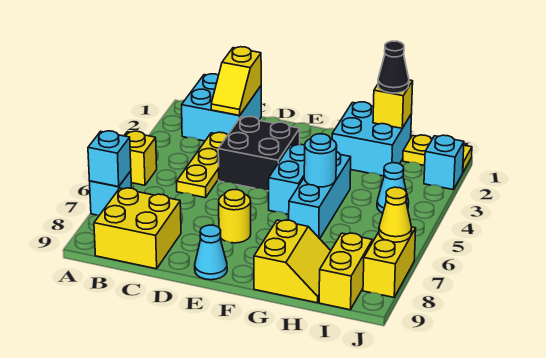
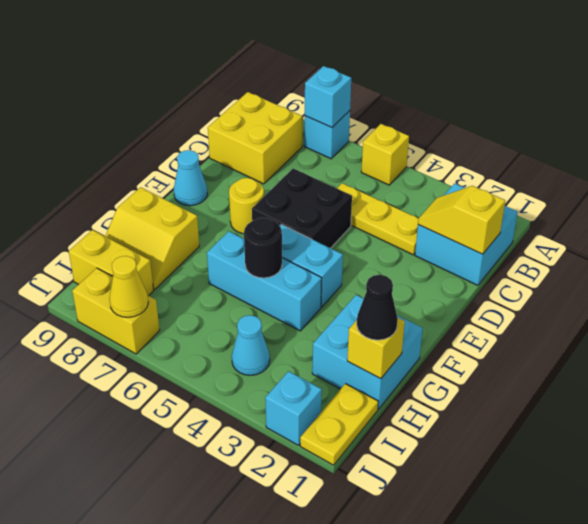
black brick D3:E4 level 1 -> black brick D5:E6 level 1
cyan round brick G5 level 2 -> black round brick G5 level 2

